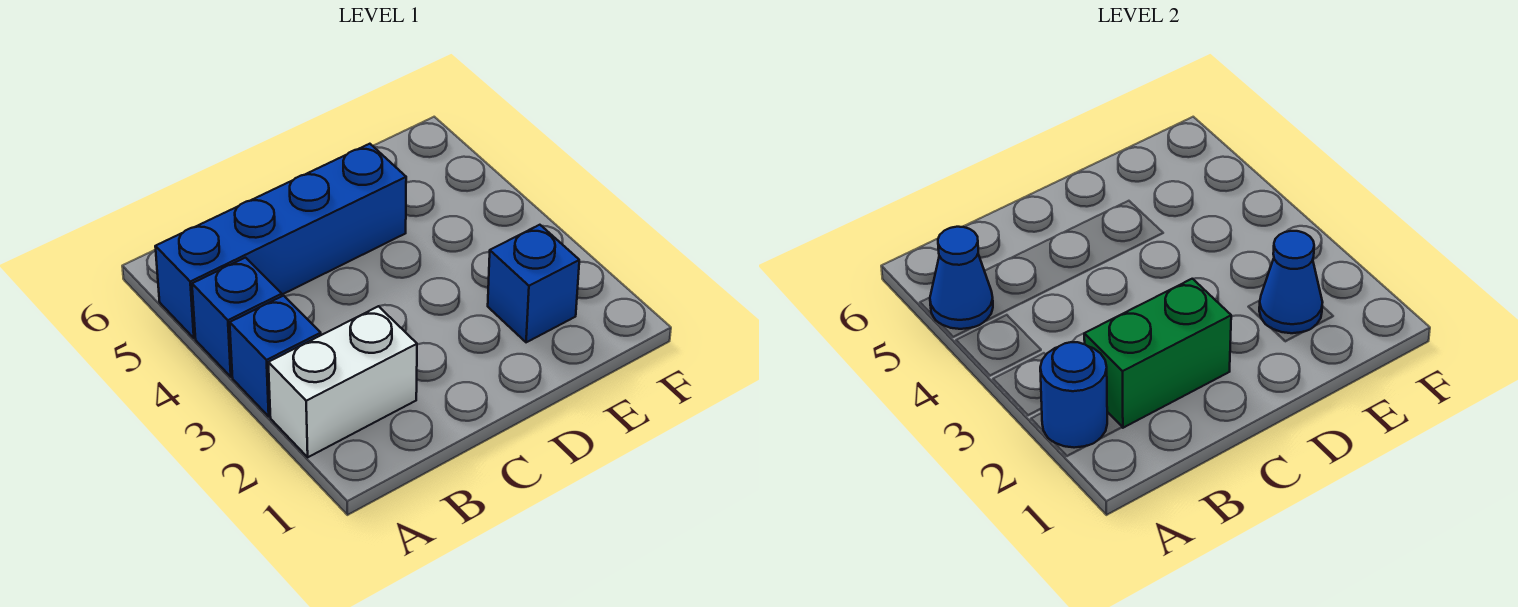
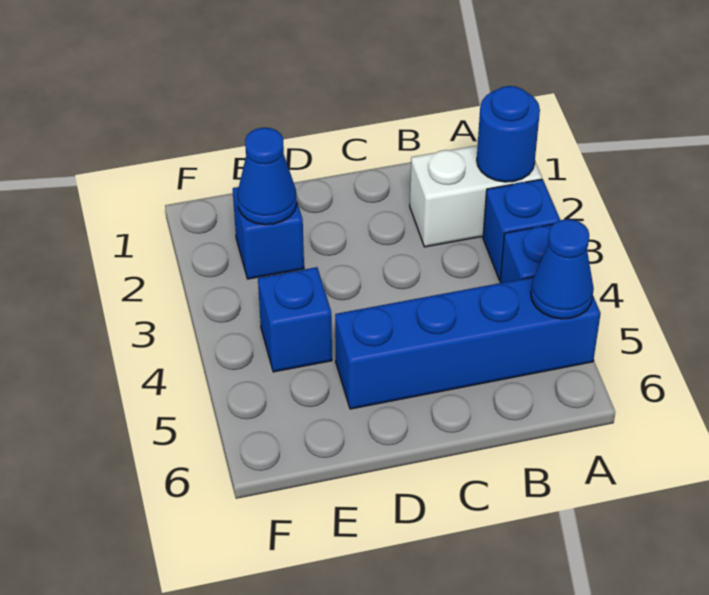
green brick B2:C2 level 2 -> none
none -> blue brick E4 level 1

